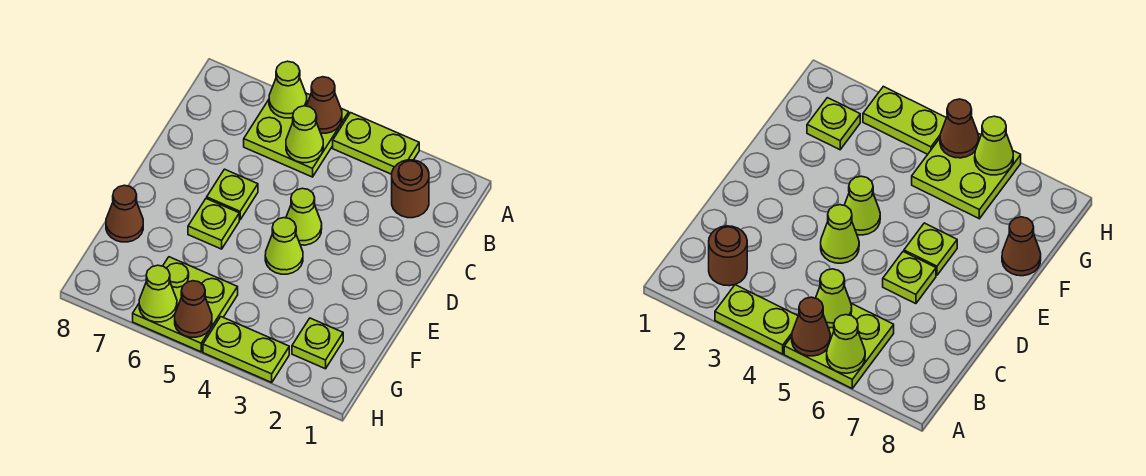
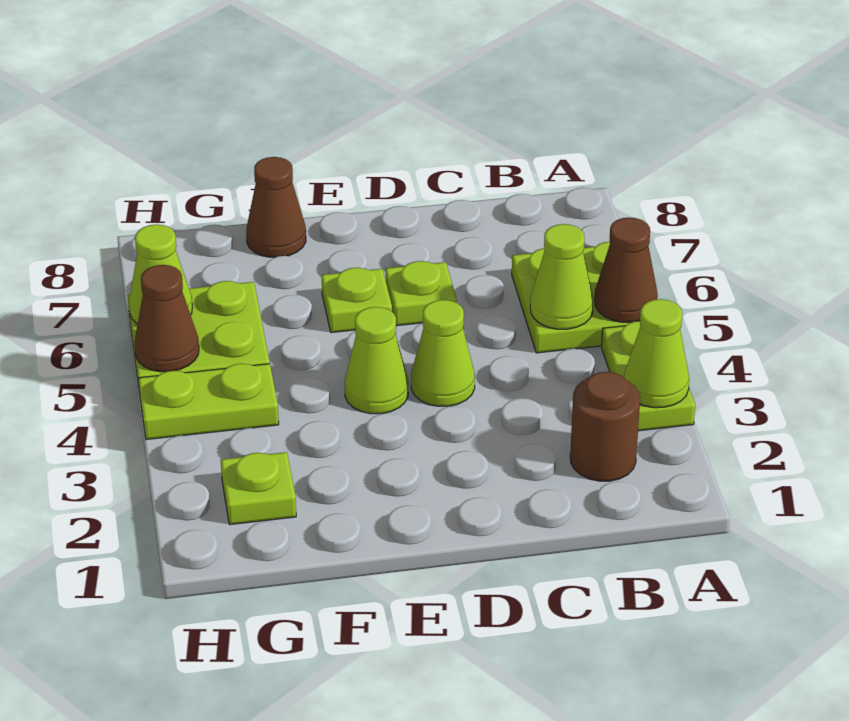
lime cone A6 level 2 -> lime cone A3 level 2
lime plate H3:H4 level 1 -> lime plate G4:H4 level 1

